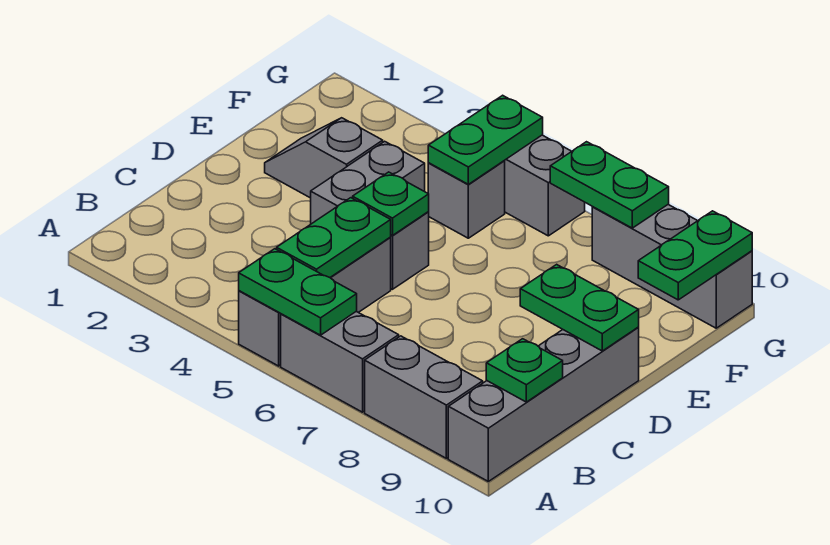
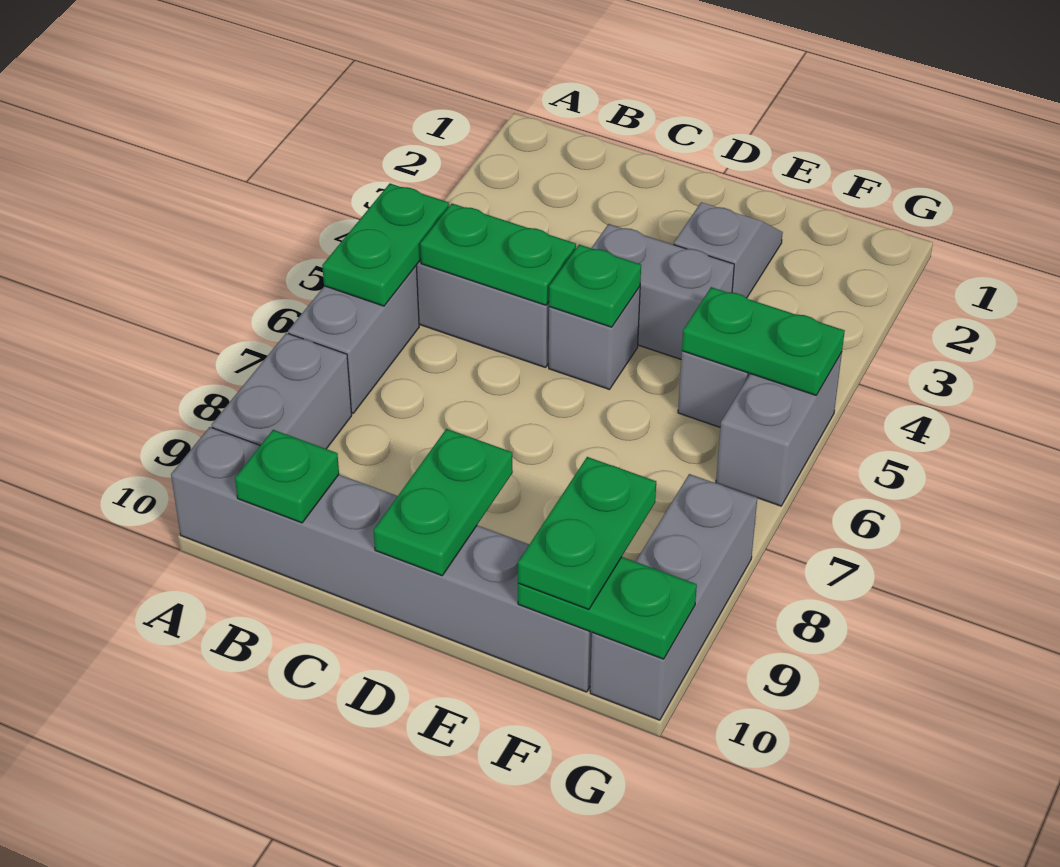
grey brick A10:D10 level 1 -> grey brick A10:F10 level 1
green plate G7:G8 level 2 -> green plate F9:F10 level 3

